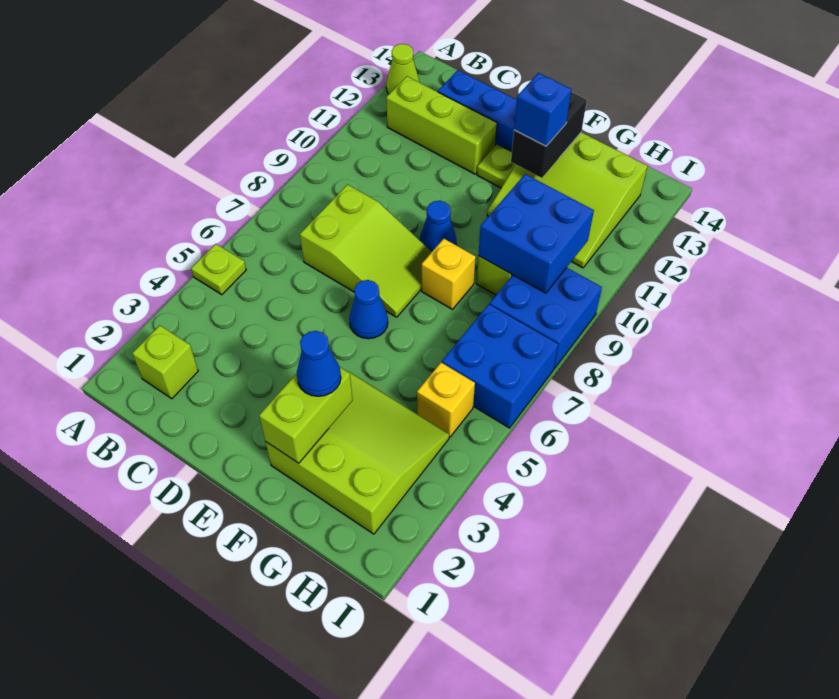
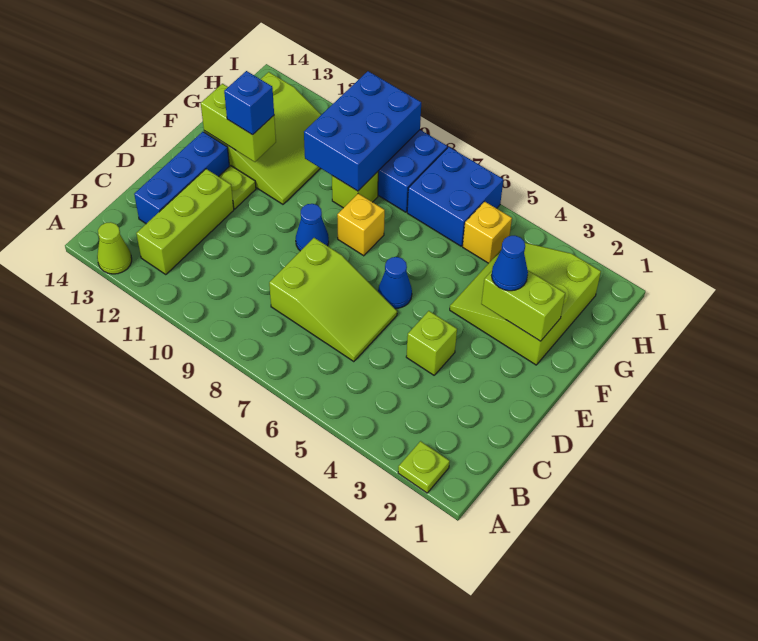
lime plate A5 level 1 -> lime plate A2 level 1
lime brick B2 level 1 -> lime brick D4 level 1
lime slope C7:E8 level 1 top C -> lime slope C6:D8 level 1 top 8
black brick F12:F13 level 2 -> lime brick F12:F13 level 2
blue brick G9:H10 level 2 -> blue brick G9:I10 level 2

